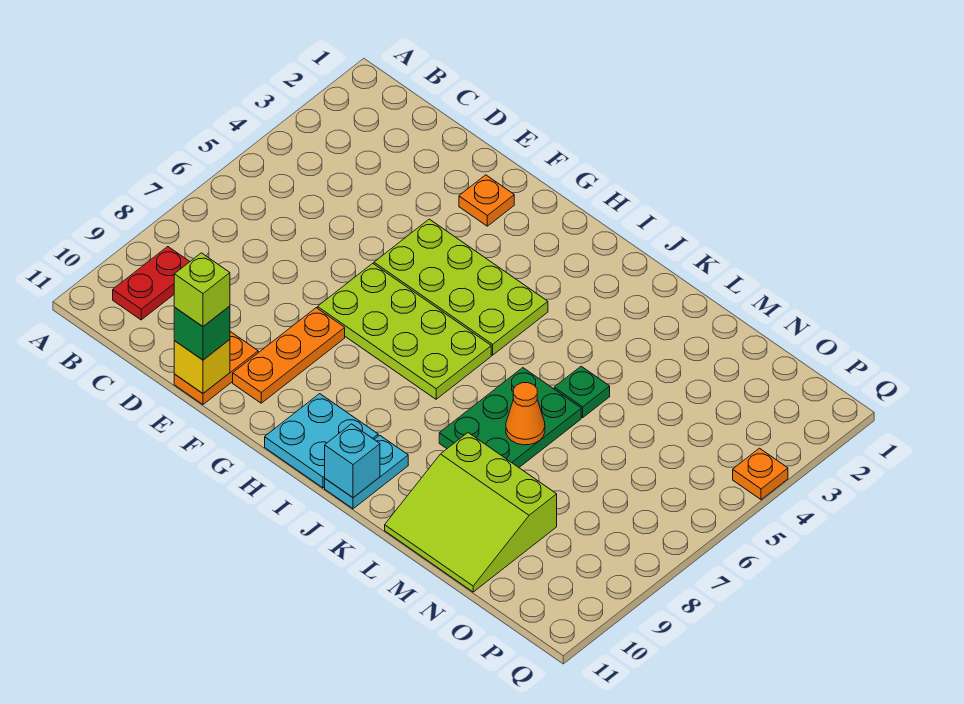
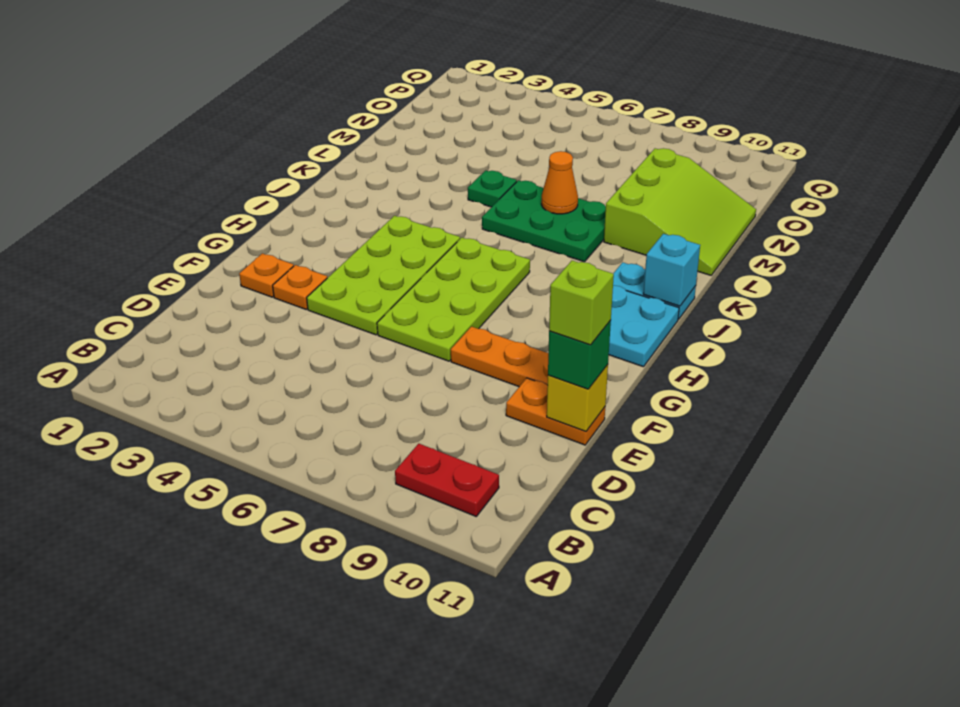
orange plate Q4 level 1 -> orange plate F3 level 1

